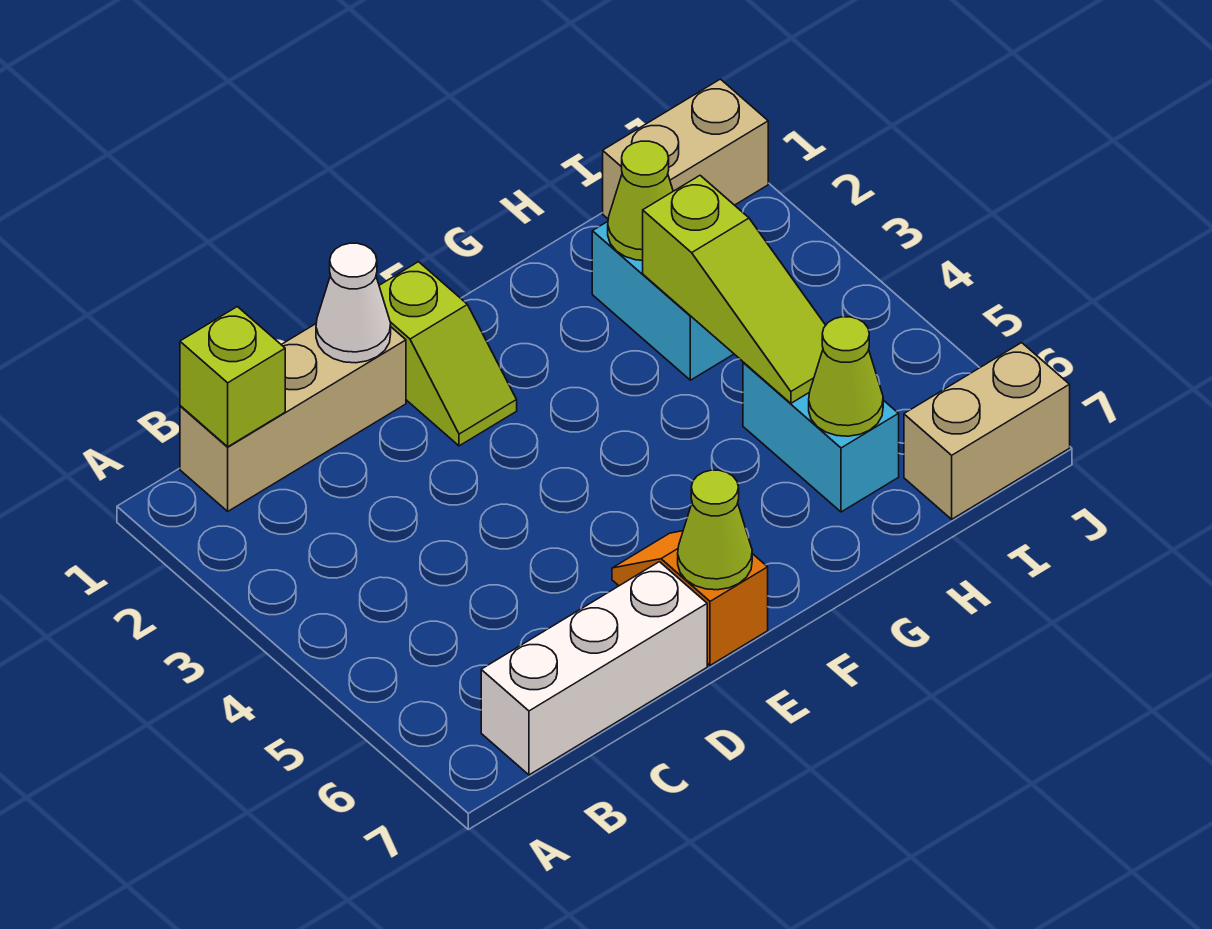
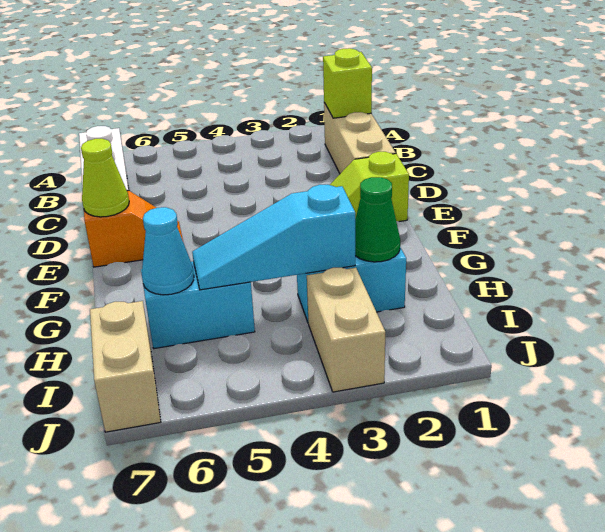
white cone D1 level 2 -> none
lime cone H2 level 2 -> green cone H2 level 2
lime slope H3:H5 level 2 top 3 -> cyan slope H3:H5 level 2 top 3
lime cone H6 level 2 -> cyan cone H6 level 2
tan brick I1:J1 level 1 -> tan brick I3:J3 level 1

